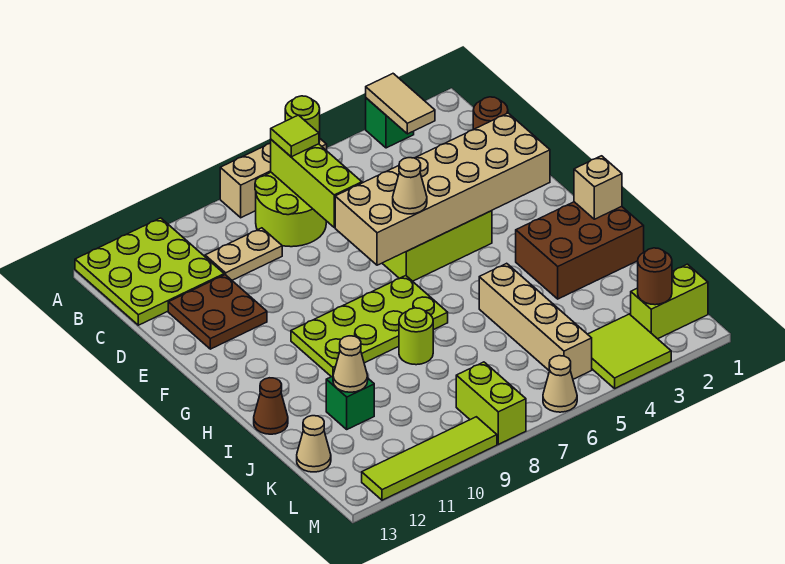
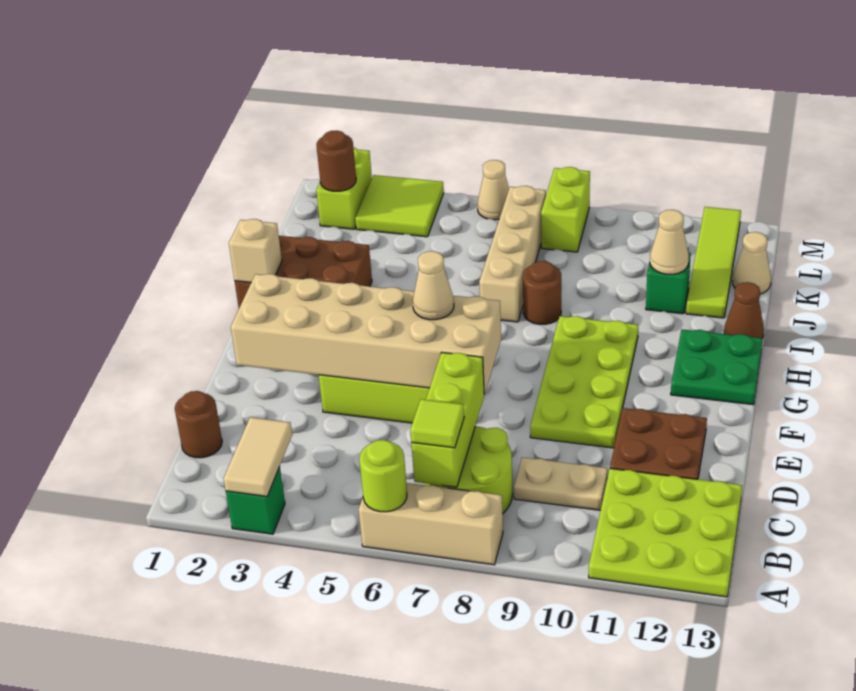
lime plate G7:H10 level 1 -> lime plate E9:H10 level 1
none -> green plate G12:H13 level 1
tan brick I5:L5 level 1 -> tan brick I7:L7 level 1
lime round brick I8 level 1 -> brown round brick I8 level 1
lime brick L1:L2 level 1 -> lime brick L2:M2 level 1
lime tile M9:M12 level 1 -> lime tile J12:M12 level 1

